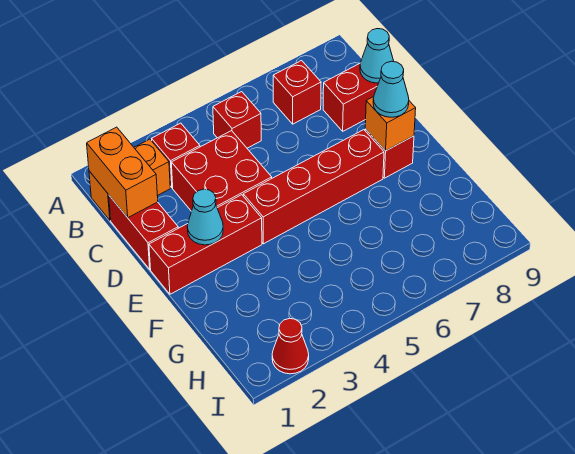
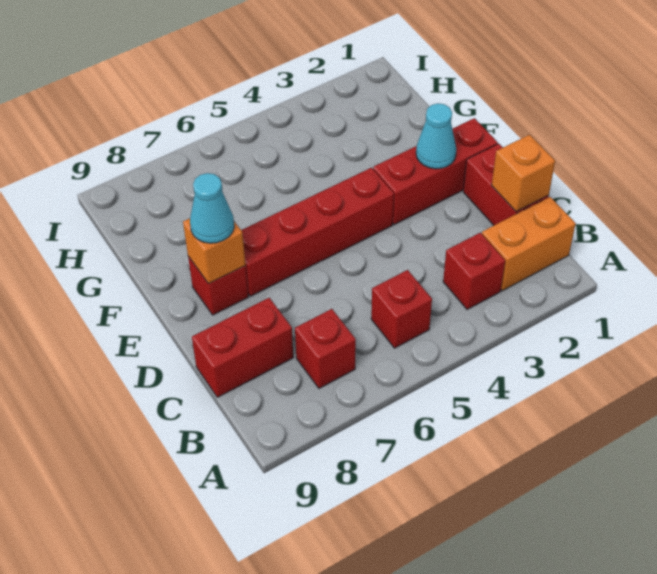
orange brick B1:C1 level 2 -> orange brick C1 level 2
red brick C3:D4 level 1 -> none
cyan cone C9 level 2 -> none
red cone I2 level 1 -> none

